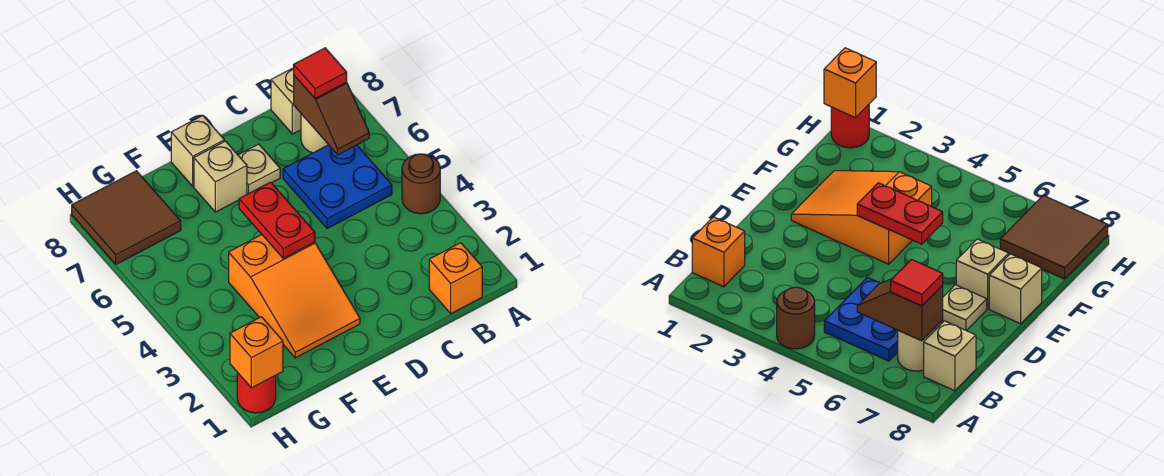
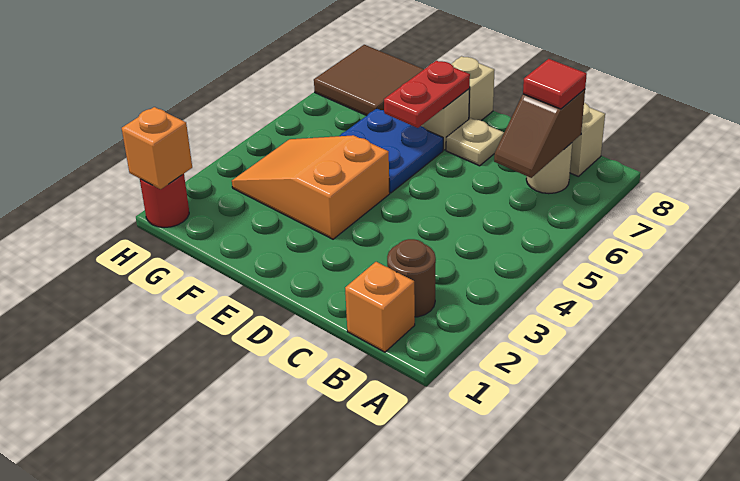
brown round brick A4 level 1 -> brown round brick B2 level 1
blue plate B5:C6 level 1 -> blue plate E5:F6 level 1
orange slope E2:F4 level 1 top 4 -> orange slope E3:G4 level 1 top E
red plate E4:E5 level 2 -> red plate E6:E7 level 2

